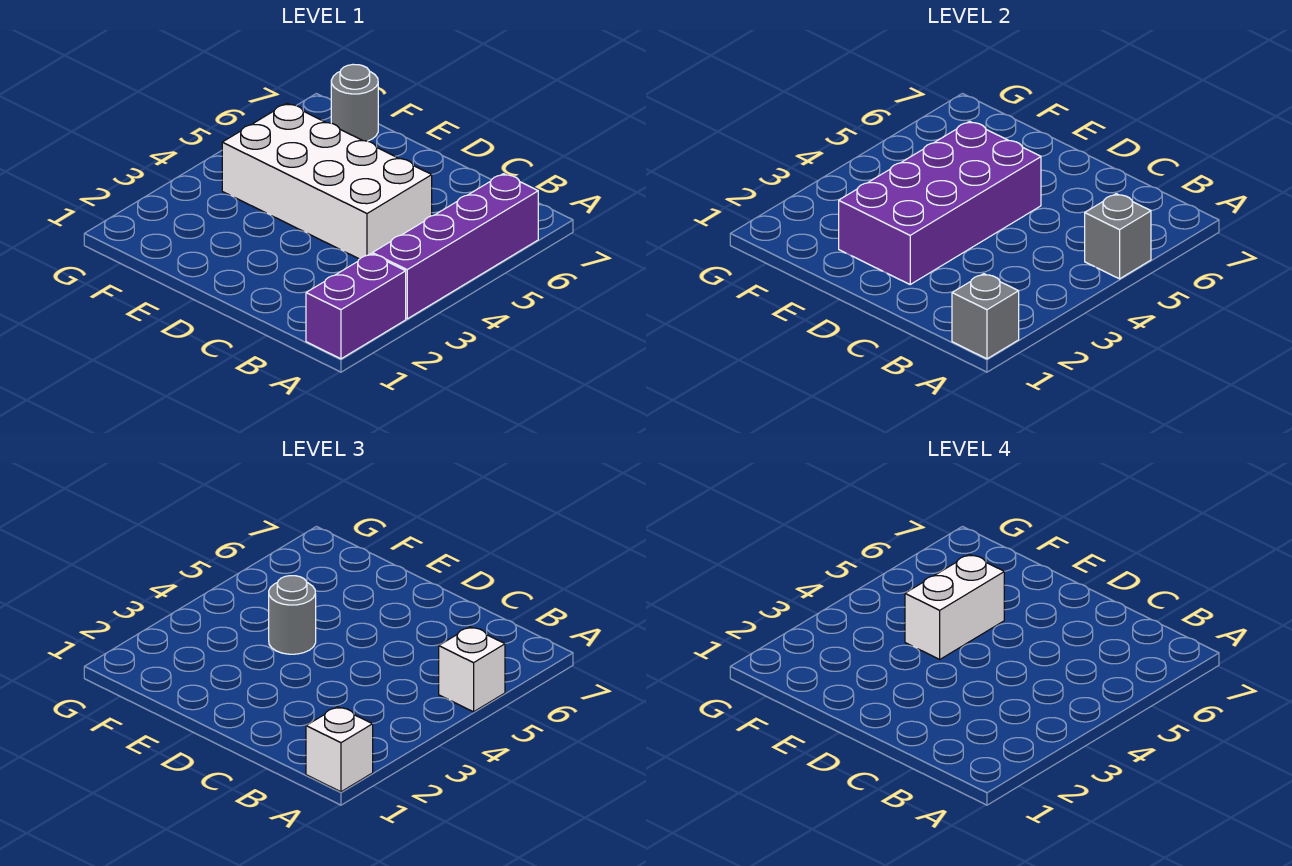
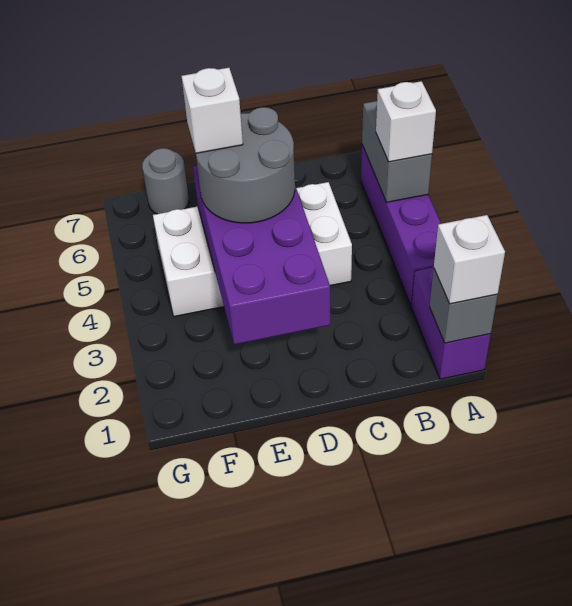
grey brick A5 level 2 -> grey brick A5:A6 level 2
grey round brick E4 level 3 -> grey round brick D4:E5 level 3
white brick E4:E5 level 4 -> white brick E5 level 4

